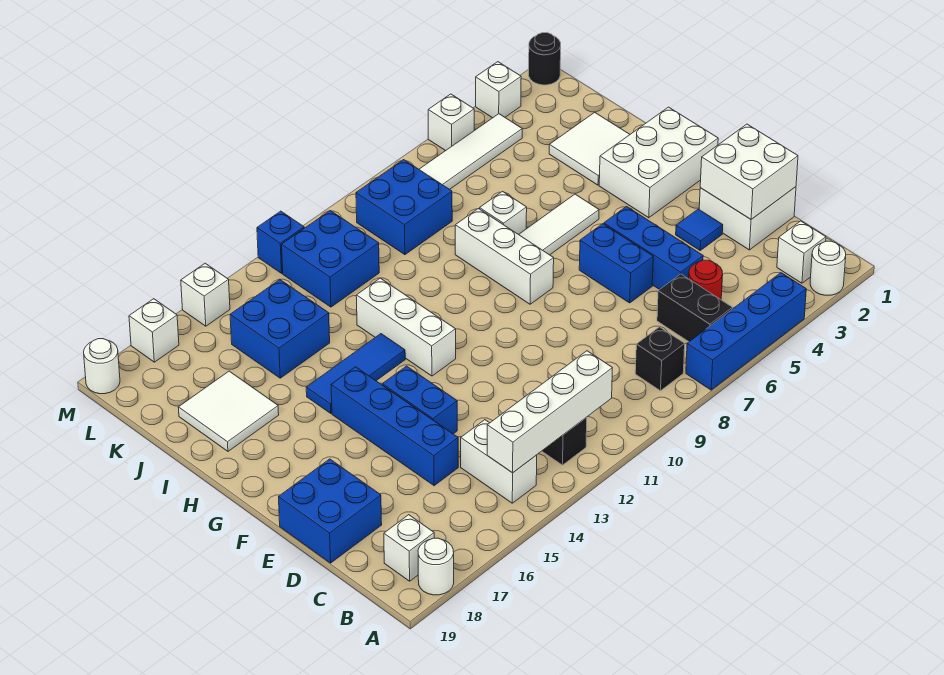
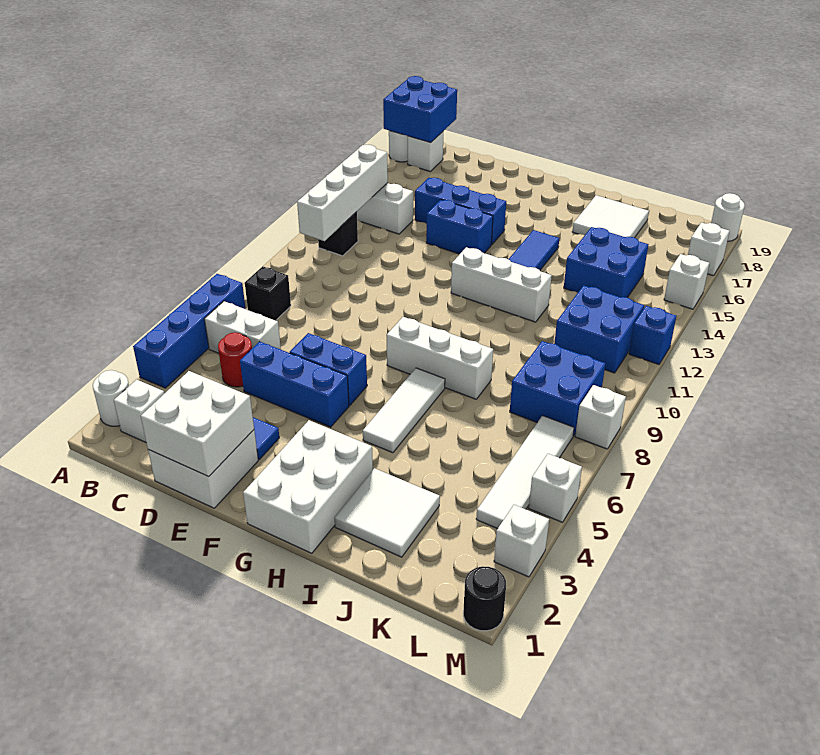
black brick B6:C6 level 1 -> white brick B6:C6 level 1
blue brick D15:G15 level 1 -> blue brick D15:F15 level 1
blue brick D18:E19 level 1 -> blue brick A18:B19 level 2
white brick I7 level 1 -> white brick M8 level 1

